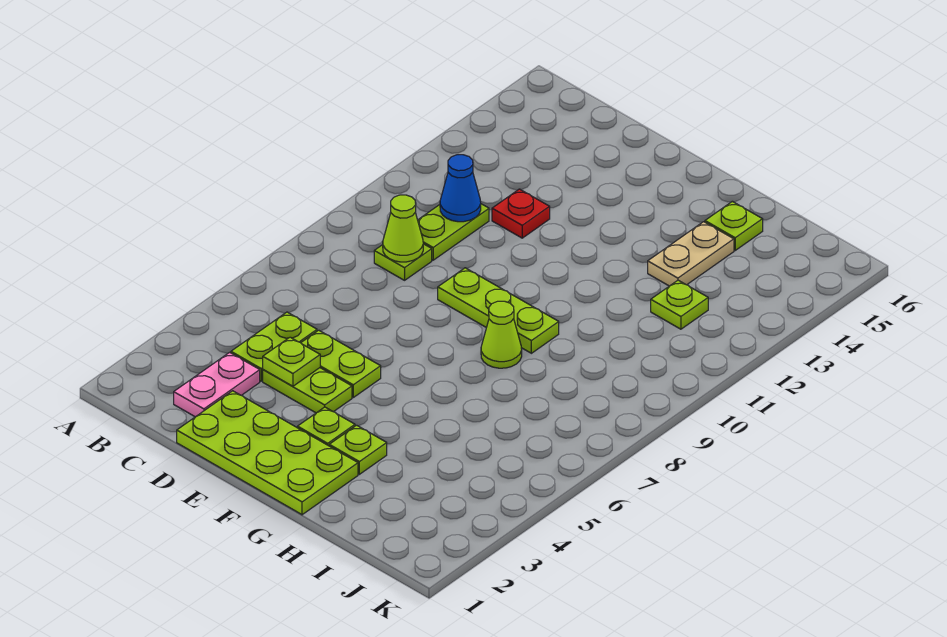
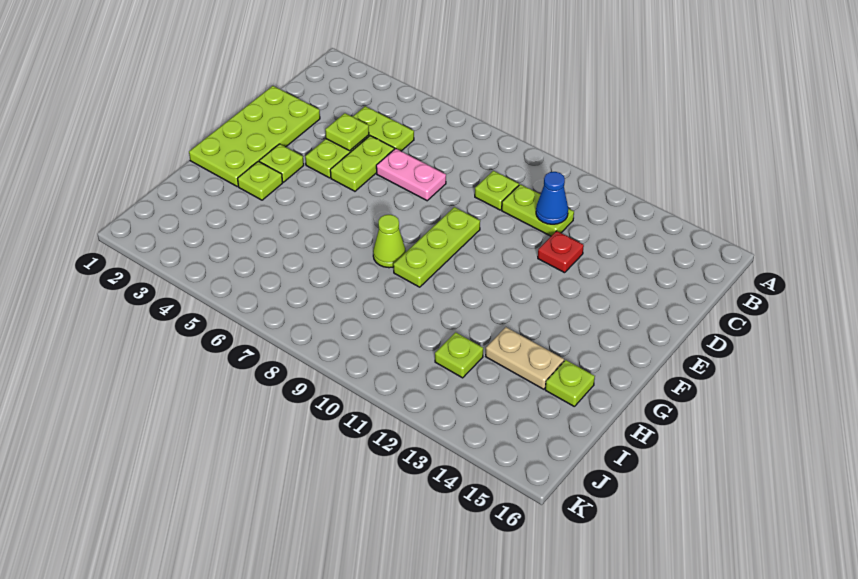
pink plate C2:C3 level 1 -> pink plate D6:D7 level 1
lime cone C9 level 2 -> none

